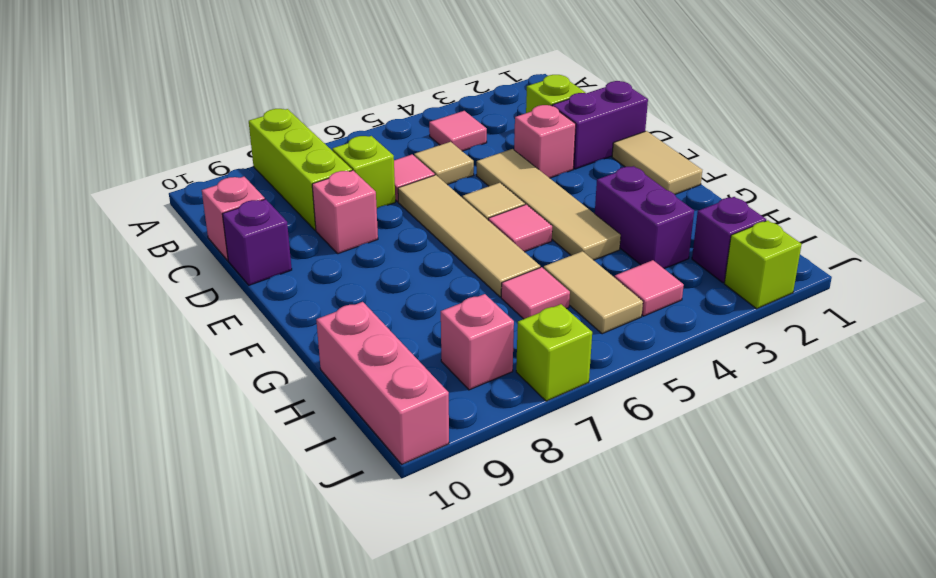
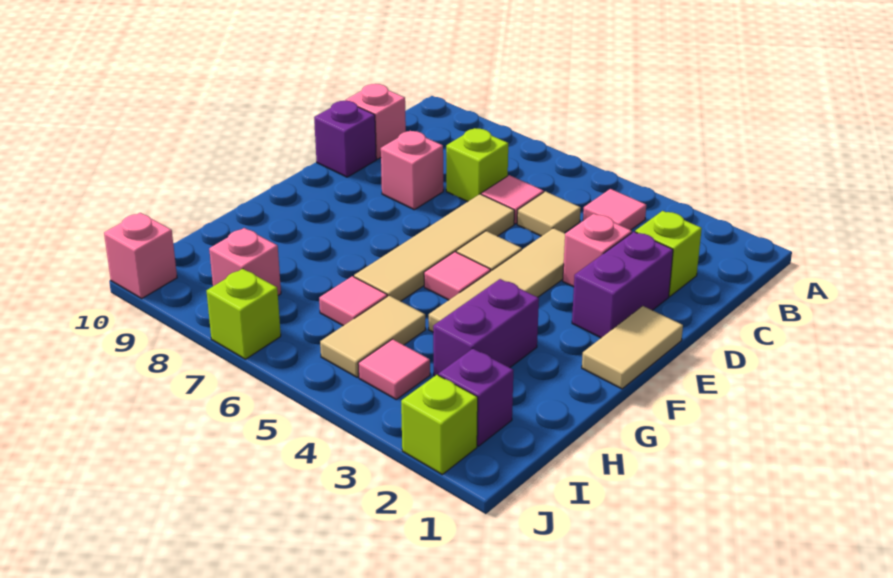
lime brick A8:C8 level 1 -> none
purple brick D1:D2 level 1 -> purple brick D2:E2 level 1
pink brick H10:J10 level 1 -> pink brick J10 level 1

